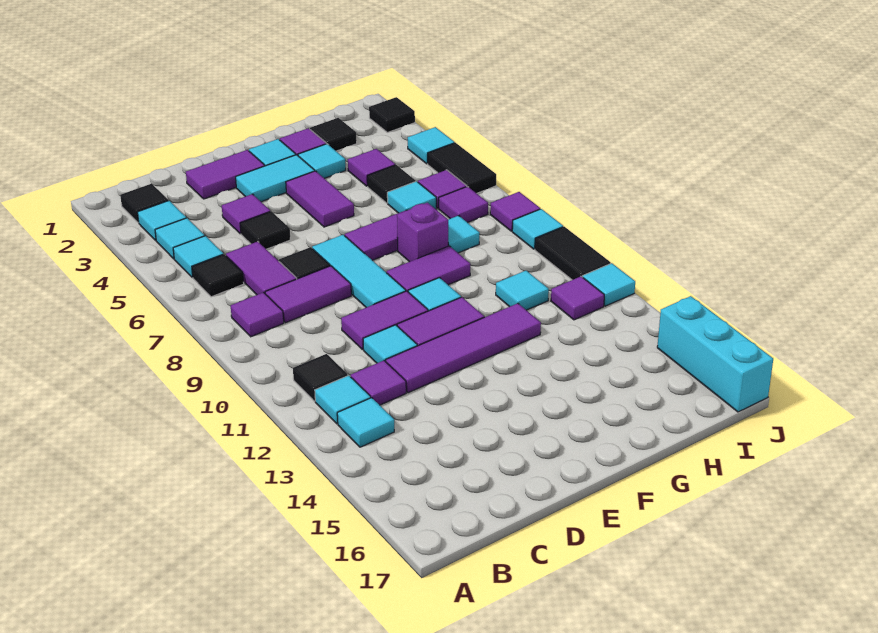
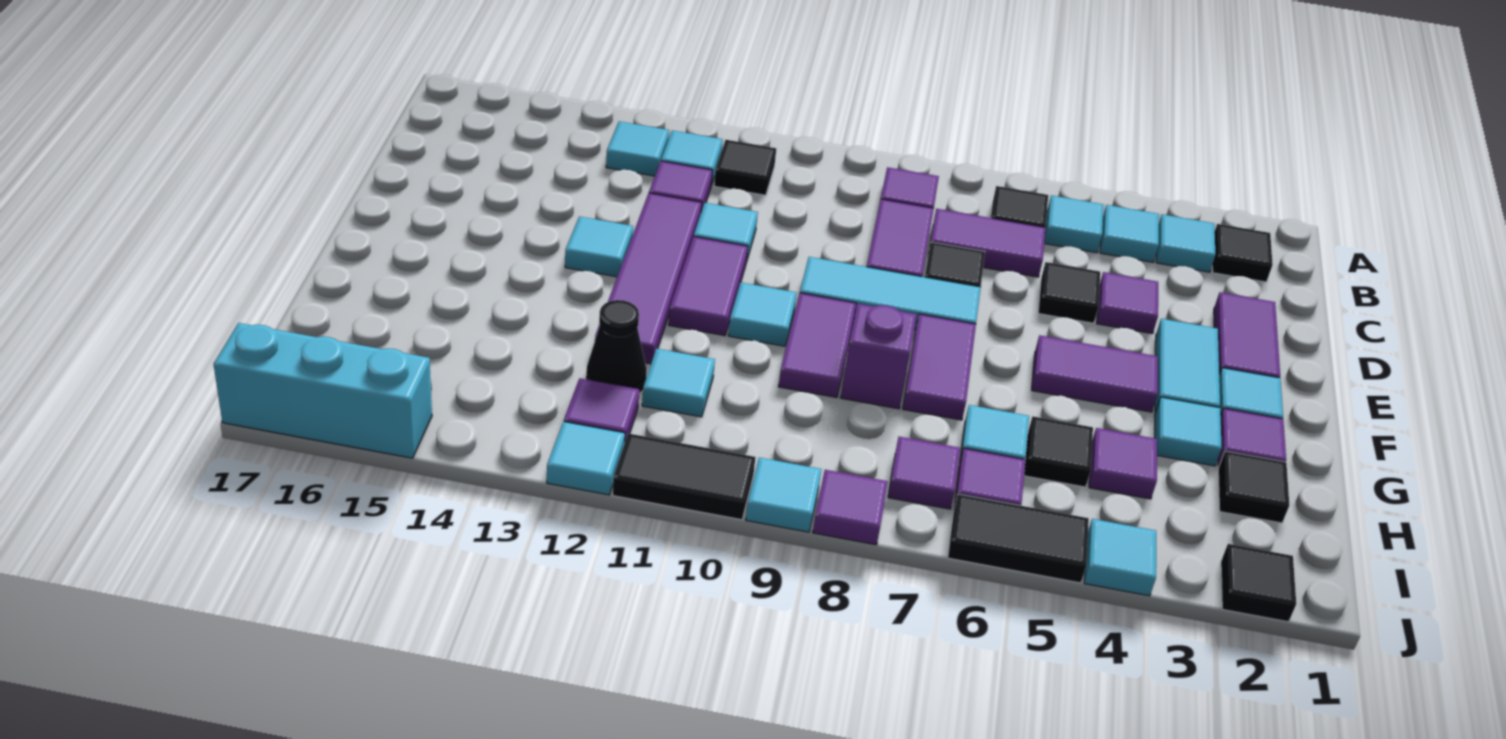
purple tile D10:E10 level 1 -> none
cyan tile H8 level 1 -> cyan tile E13 level 1
none -> black cone H12 level 1

